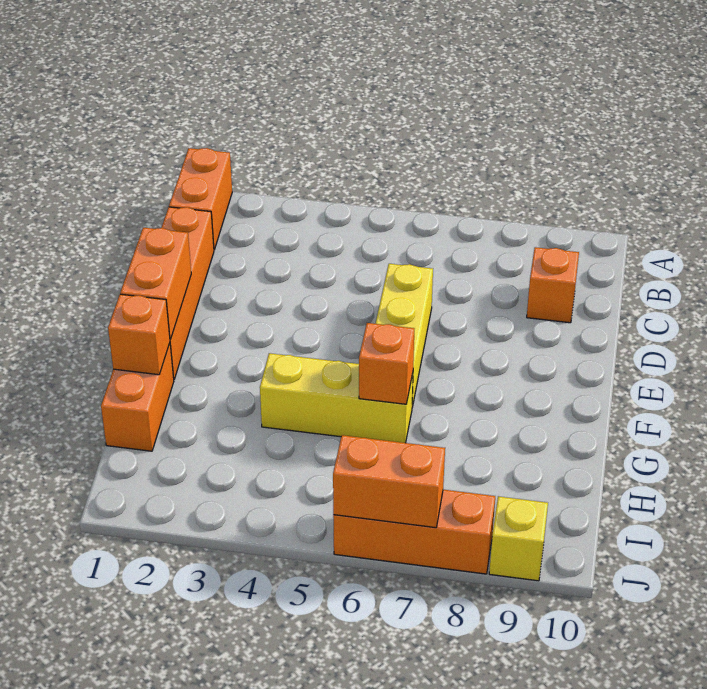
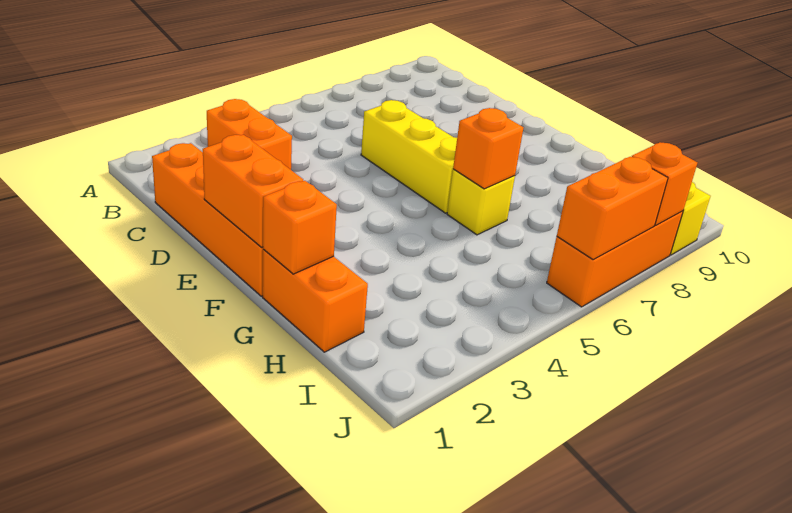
orange brick A1:B1 level 1 -> orange brick B3:C3 level 1
orange brick C9 level 1 -> orange brick J8 level 2
yellow brick G4:G6 level 1 -> yellow brick G6 level 1

